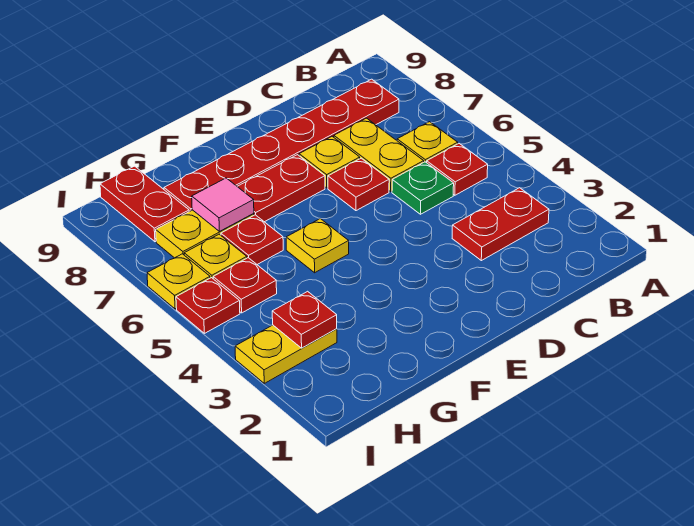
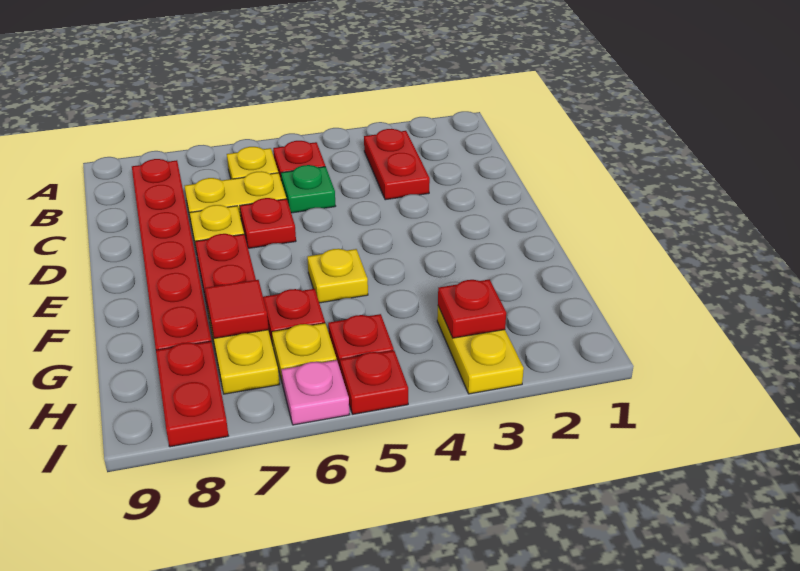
pink tile G7 level 2 -> red tile G7 level 2
red plate H8:H9 level 1 -> red plate H8:I8 level 1
yellow plate I6 level 1 -> pink plate I6 level 1

